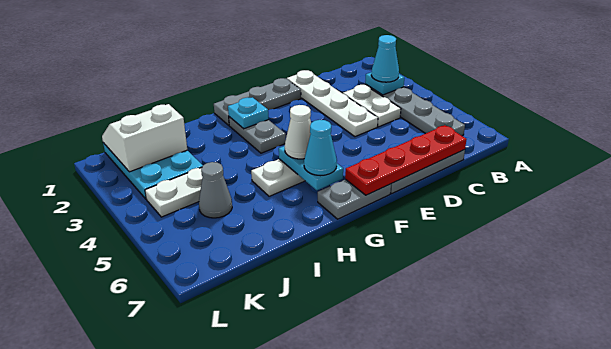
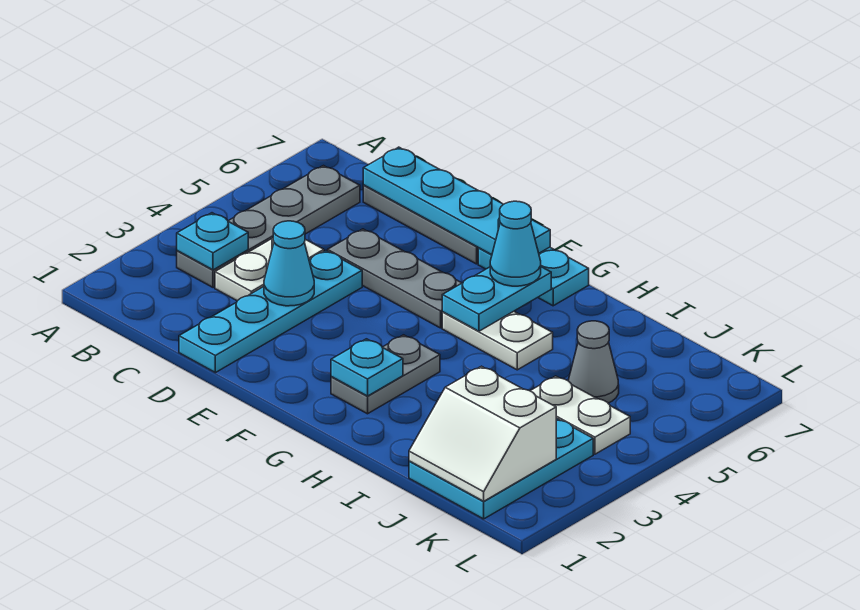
cyan cone B3 level 3 -> cyan cone D3 level 2
red plate C7:F7 level 2 -> cyan plate C7:F7 level 2
white plate D1:D4 level 1 -> cyan plate D1:D4 level 1
grey plate E1:G1 level 1 -> grey plate D5:F5 level 1
grey plate F7:G7 level 1 -> cyan plate F7:G7 level 1
white cone G5 level 3 -> none

